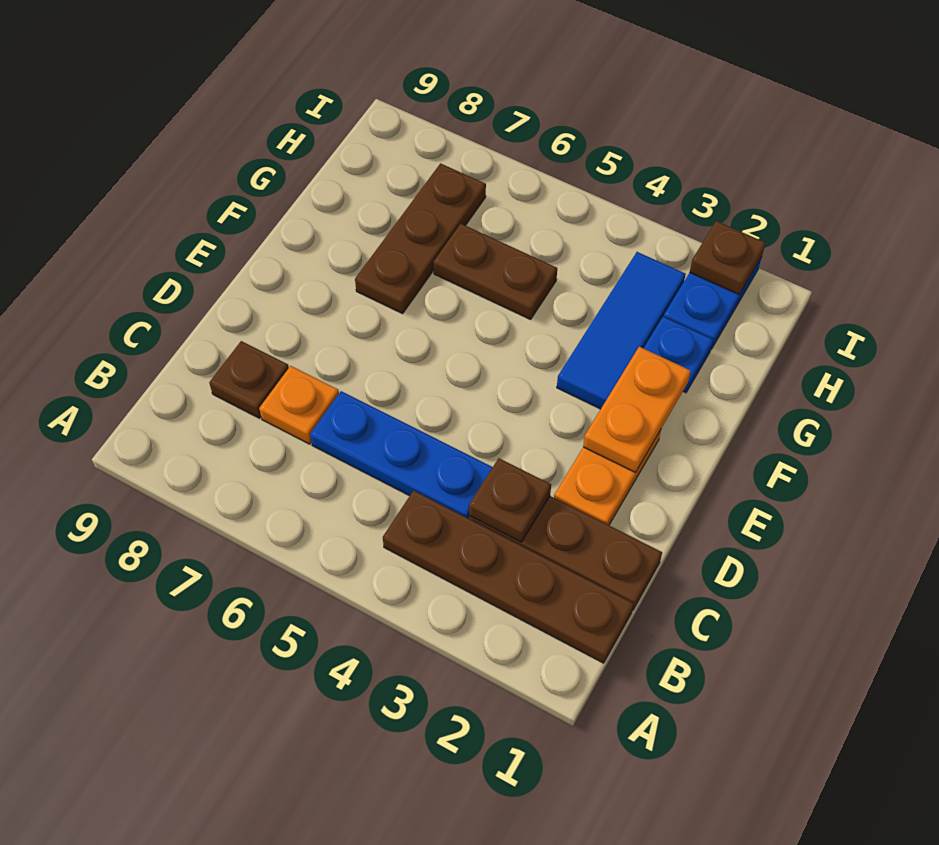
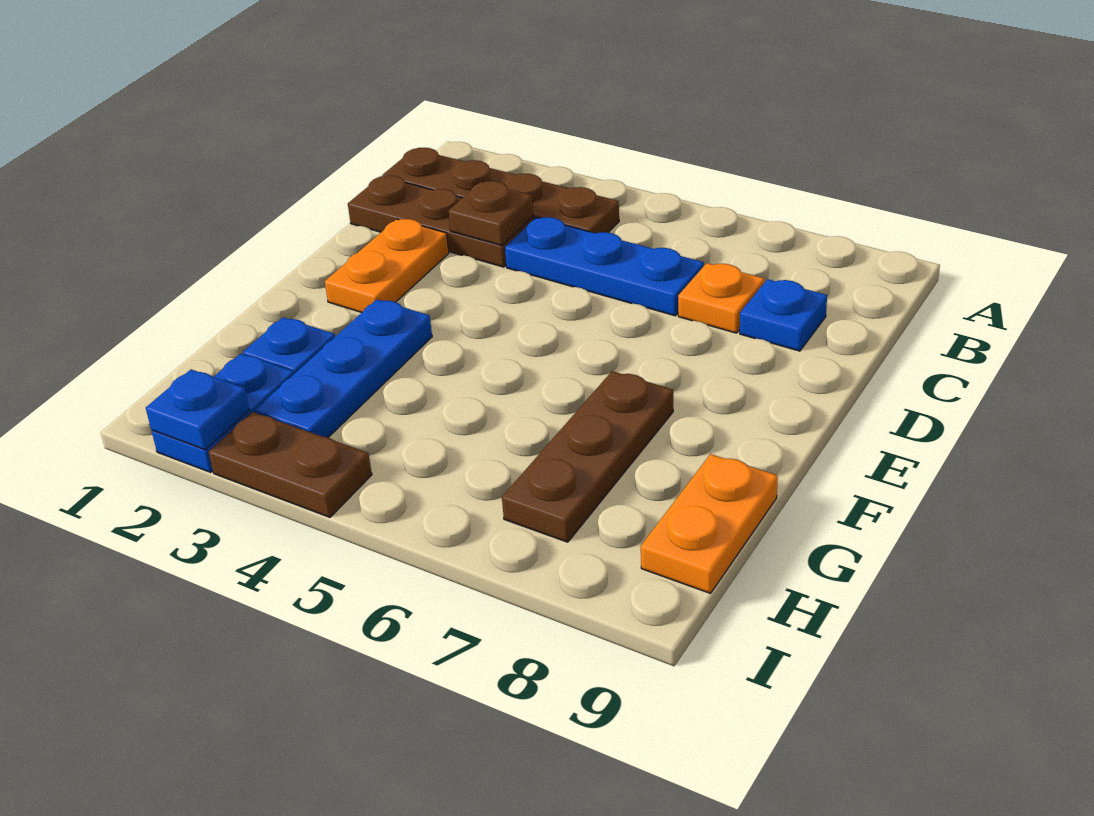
brown plate C8 level 1 -> blue plate C8 level 1
orange plate E2:F2 level 2 -> orange plate G9:H9 level 1
blue tile F3:H3 level 1 -> blue plate F3:H3 level 1
brown plate G5:G6 level 1 -> brown plate I3:I4 level 1
brown plate I2 level 2 -> blue plate I2 level 2

